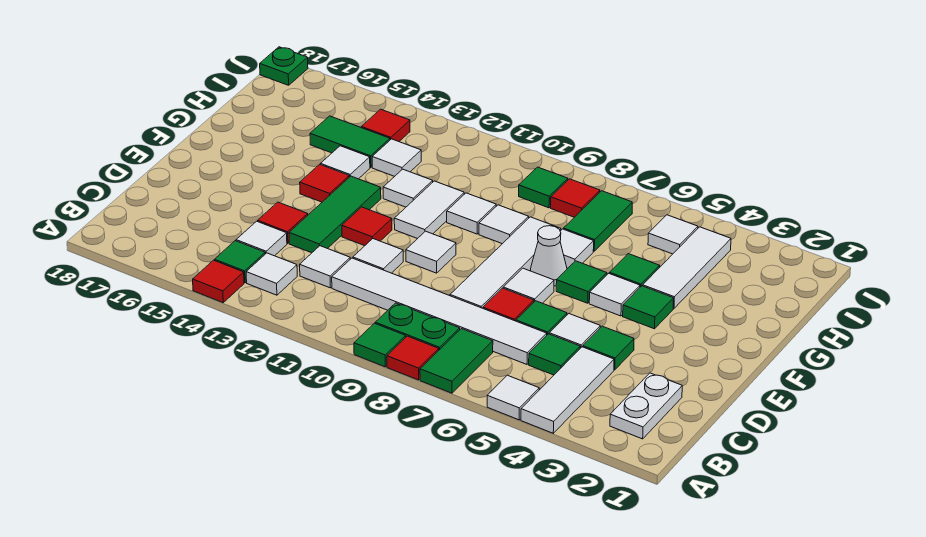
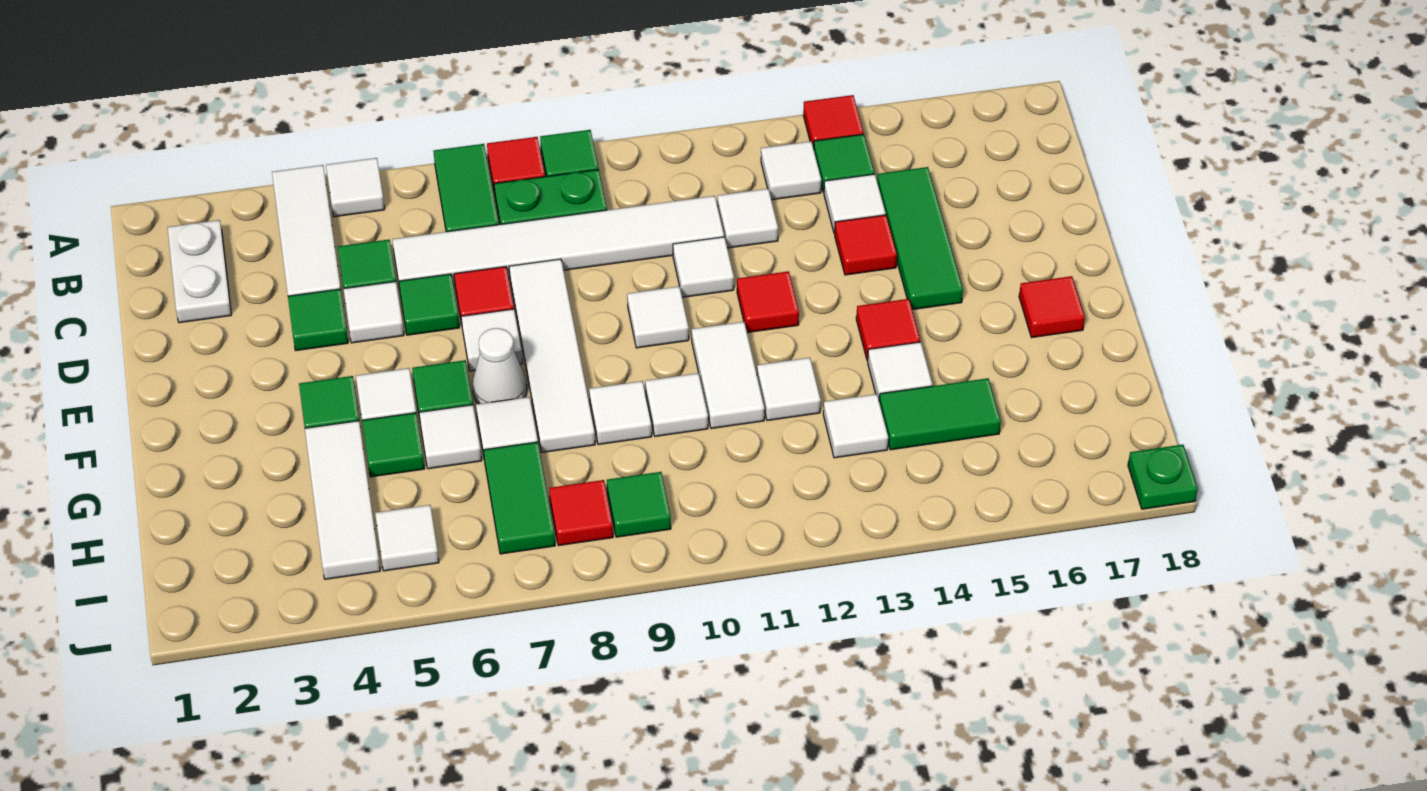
green tile D13:F13 level 1 -> green tile C15:E15 level 1
none -> white tile G6 level 1
red tile I14 level 1 -> red tile F17 level 1

